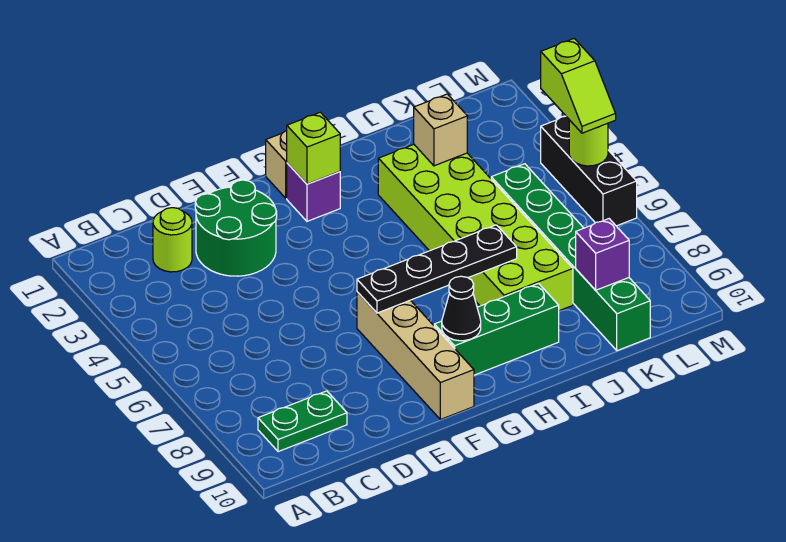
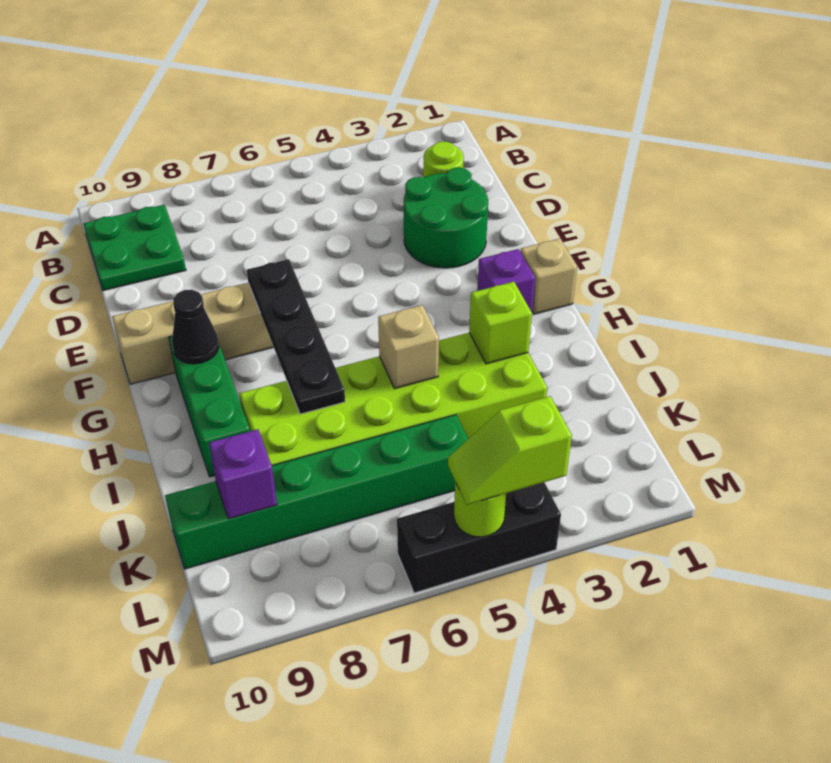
green plate B9:C9 level 1 -> green plate B9:C10 level 1
lime brick G2 level 2 -> lime brick I3 level 2
tan brick J3 level 2 -> tan brick I5 level 2

